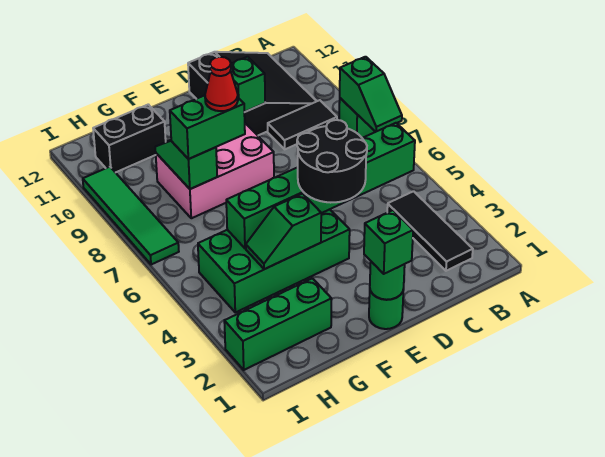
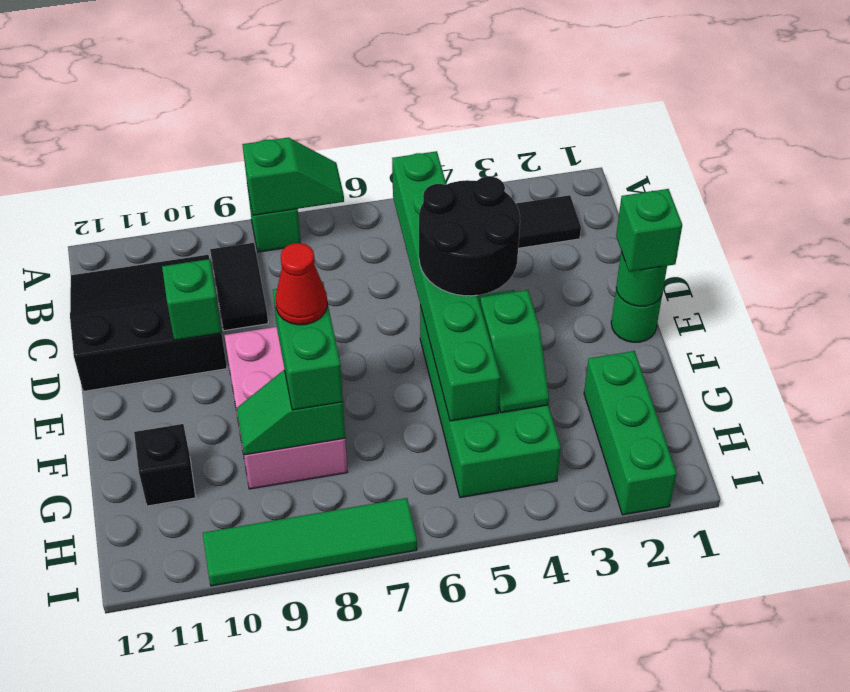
black brick G11:H11 level 1 -> black brick G11 level 1

